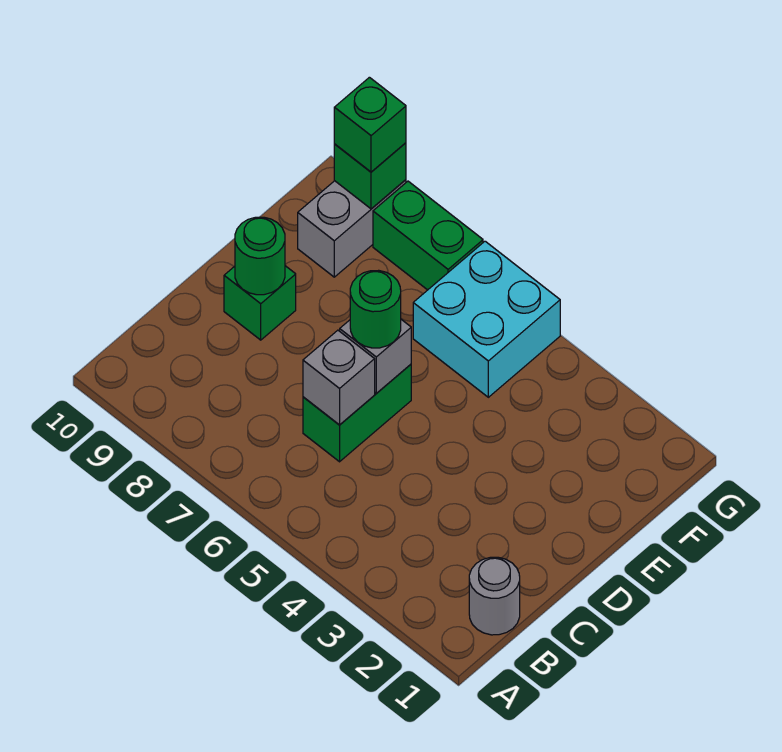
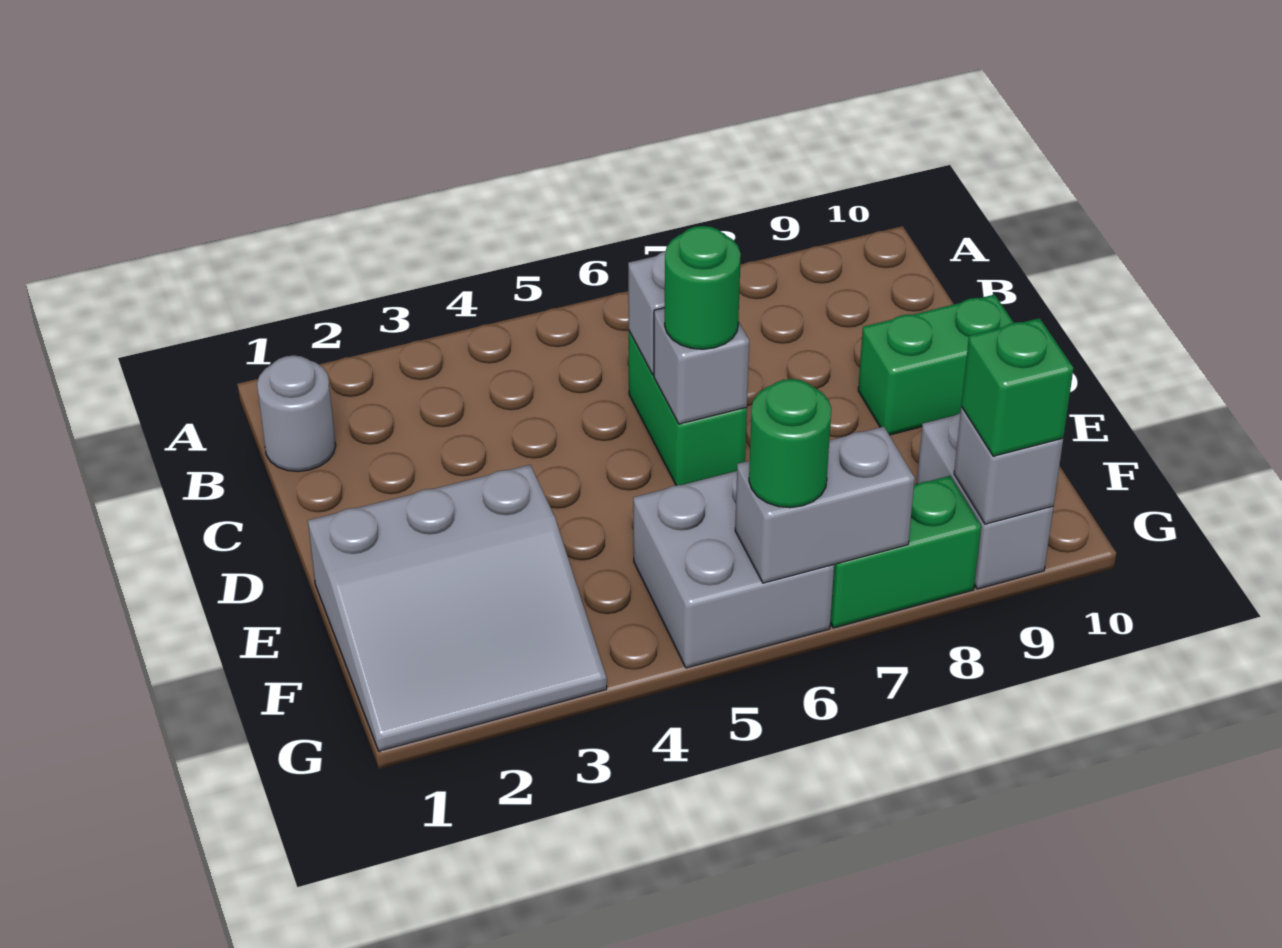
green brick D9 level 1 -> green brick D9:D10 level 1
green round brick D9 level 2 -> green round brick G6 level 3
none -> grey slope E1:G3 level 1 top E
cyan brick F5:G6 level 1 -> grey brick F5:G6 level 1
none -> grey brick G6:G7 level 2
green brick G9 level 2 -> grey brick G9 level 2

